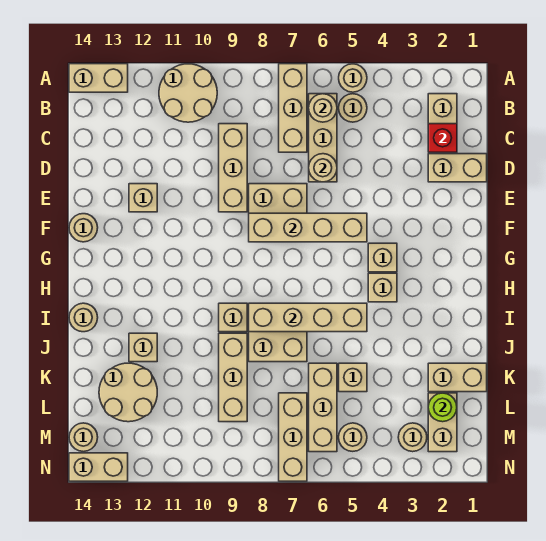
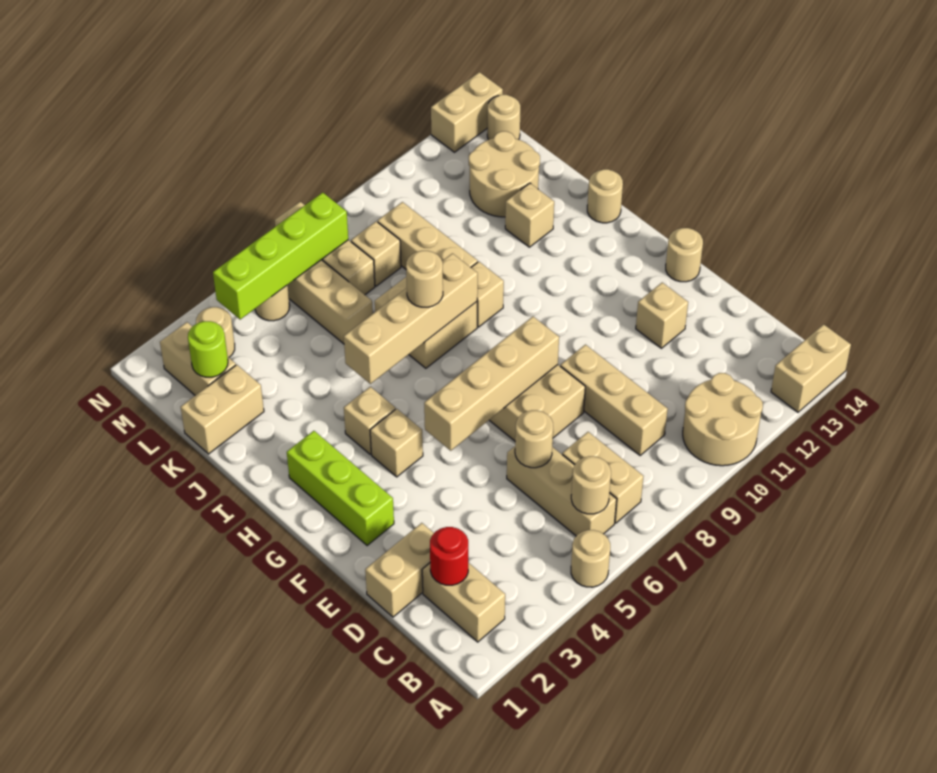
tan brick A7:C7 level 1 -> tan brick B7:C7 level 1
tan round brick B5 level 1 -> tan round brick I7 level 3
red brick C2 level 2 -> red round brick C2 level 2
none -> lime brick F2:H2 level 1
tan brick K5 level 1 -> tan brick L8 level 1
none -> lime brick M4:M7 level 2

